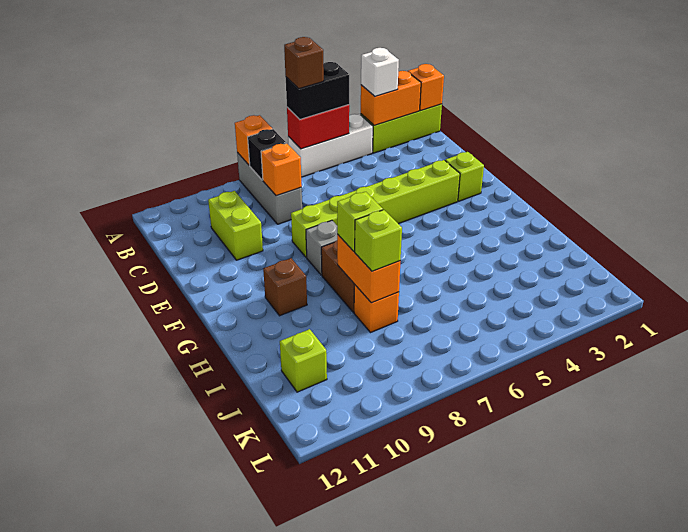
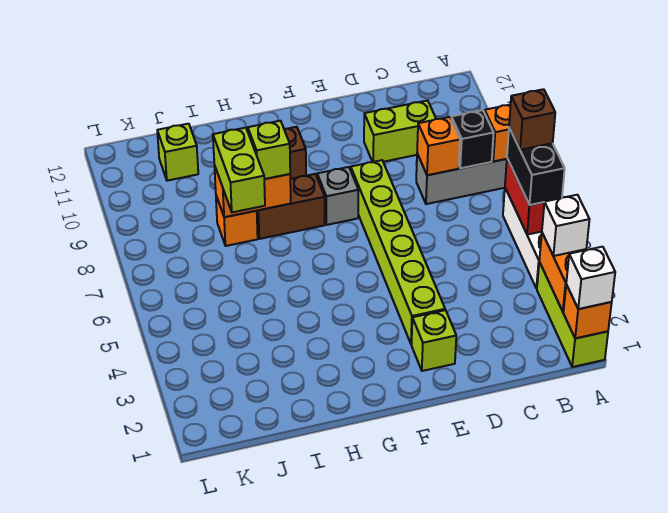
none -> white brick A1 level 3
lime brick I8 level 3 -> lime brick I7:I8 level 3

